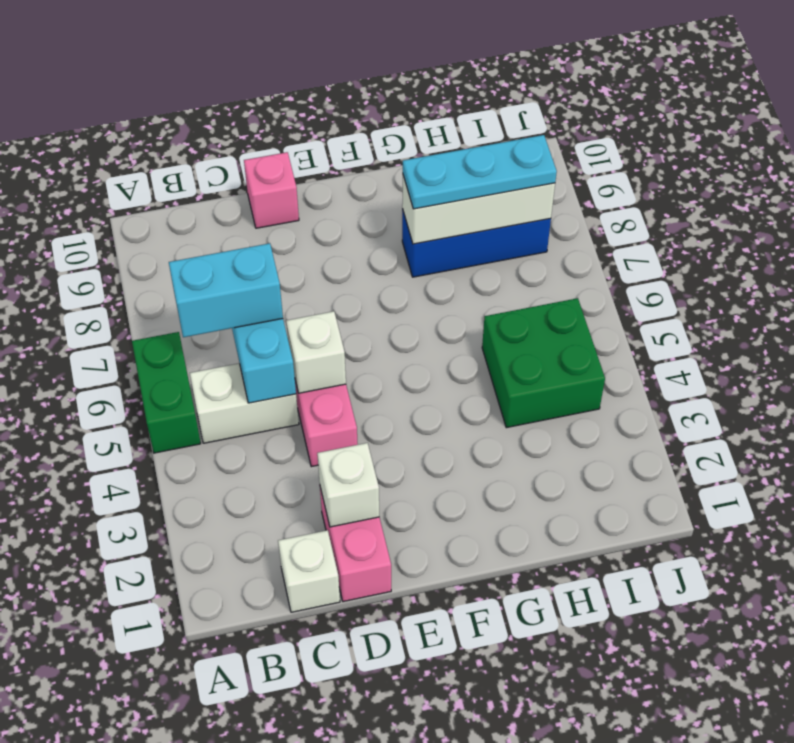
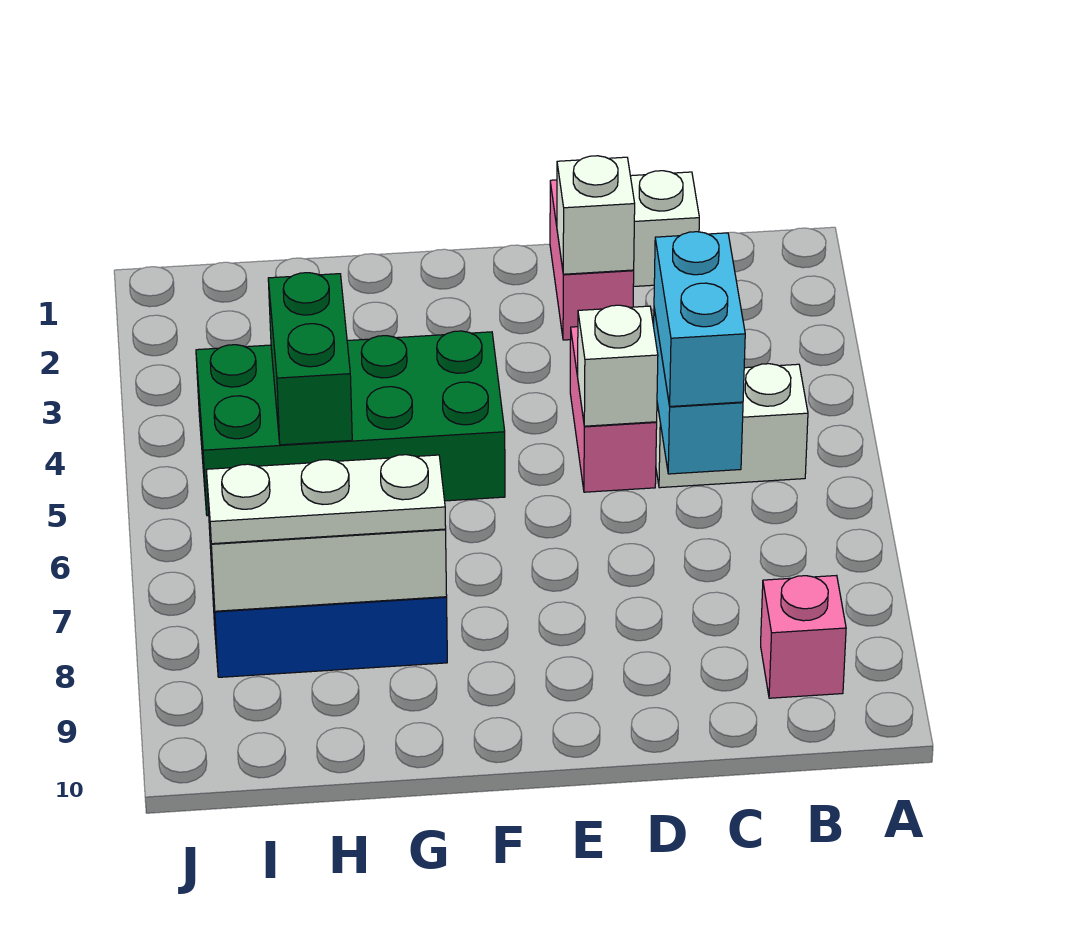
green brick A5:A6 level 1 -> green brick H4:H5 level 2
cyan brick B6:C6 level 3 -> cyan brick C5:C6 level 3
pink brick D10 level 1 -> pink brick B9 level 1
cyan plate G8:I8 level 3 -> white plate G8:I8 level 3
green brick H4:I5 level 1 -> green brick F4:I5 level 1

